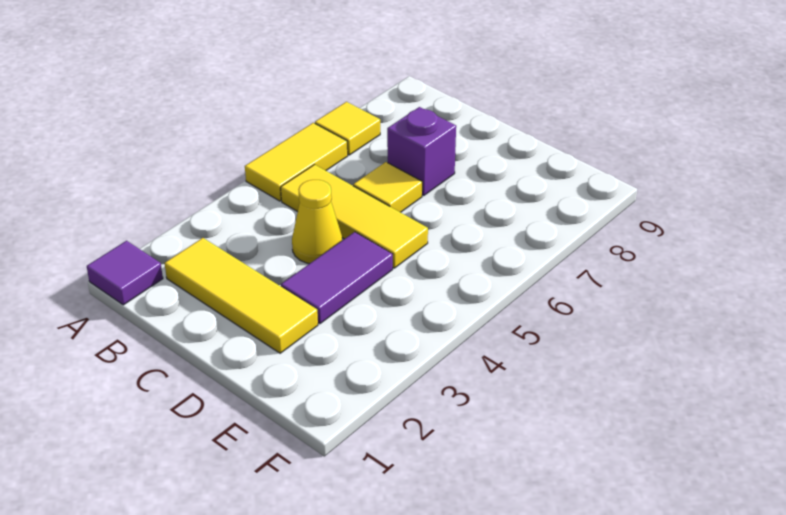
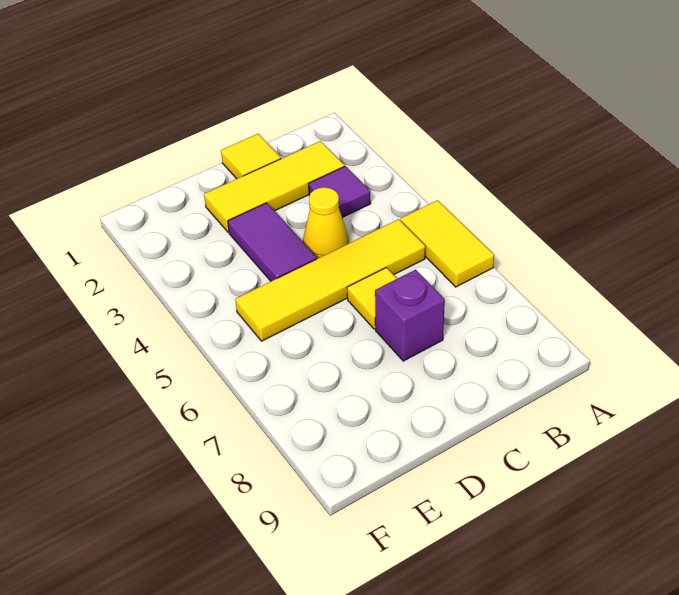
purple tile A1 level 1 -> purple tile B3 level 1
yellow tile A7 level 1 -> yellow tile C1 level 1
yellow tile B5:D5 level 1 -> yellow tile B5:E5 level 1

